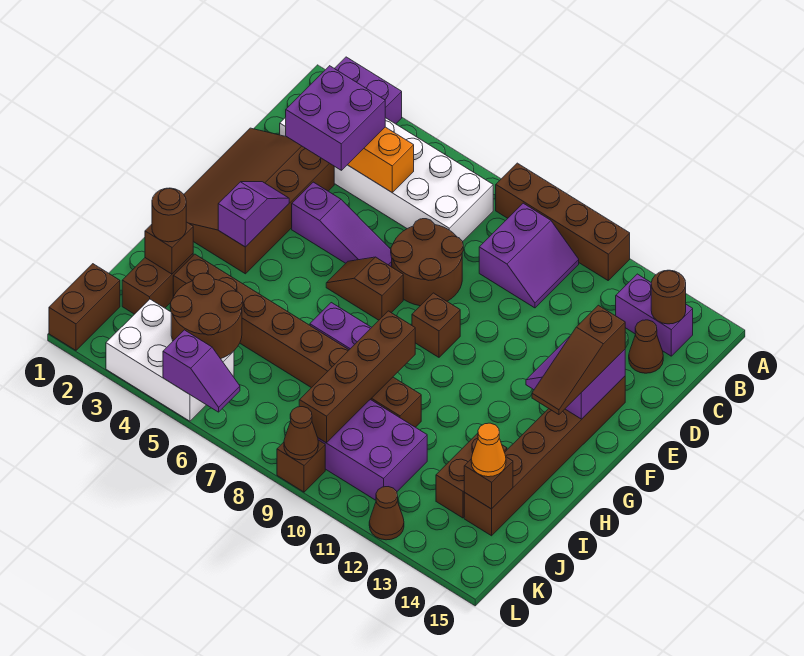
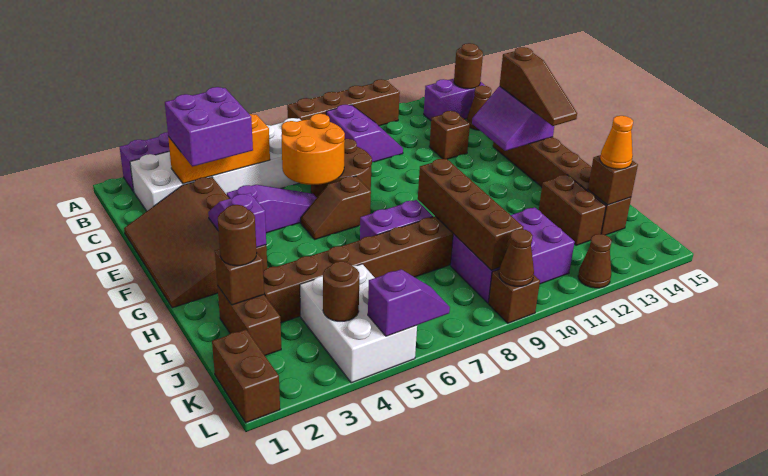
none -> orange round brick D6:E7 level 2
brown brick F9 level 1 -> brown brick D12 level 1
brown round brick J4:K5 level 2 -> brown round brick K4 level 2
white brick K3:L5 level 1 -> white brick J4:L5 level 1

